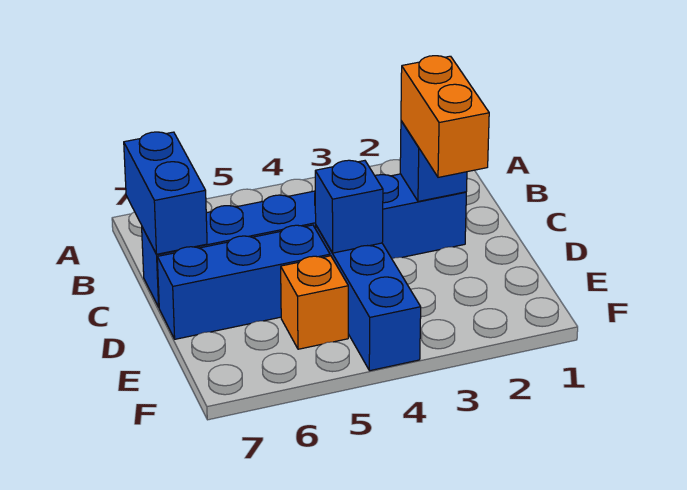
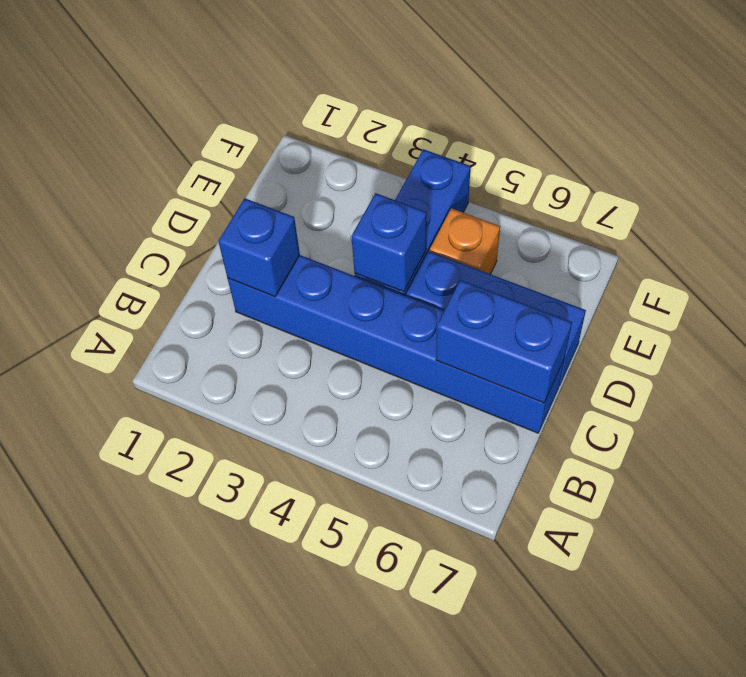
blue brick B7:C7 level 2 -> blue brick C6:C7 level 2
orange brick C2:D2 level 3 -> none

